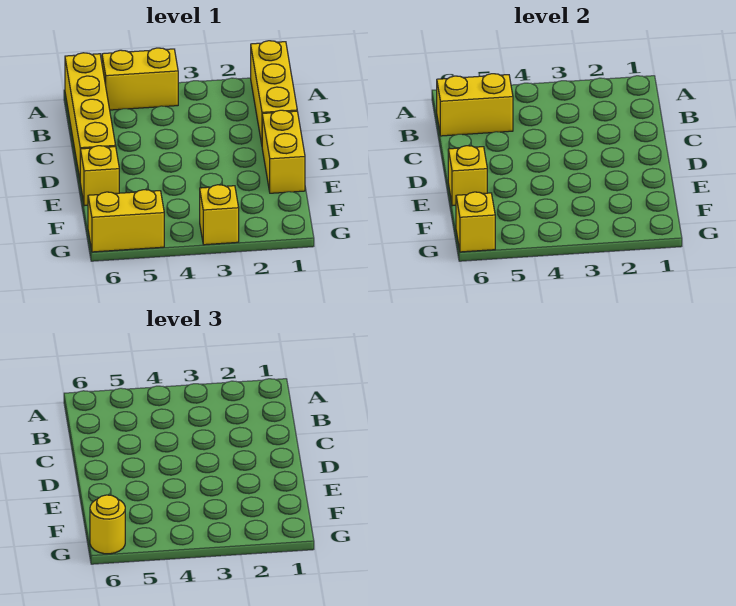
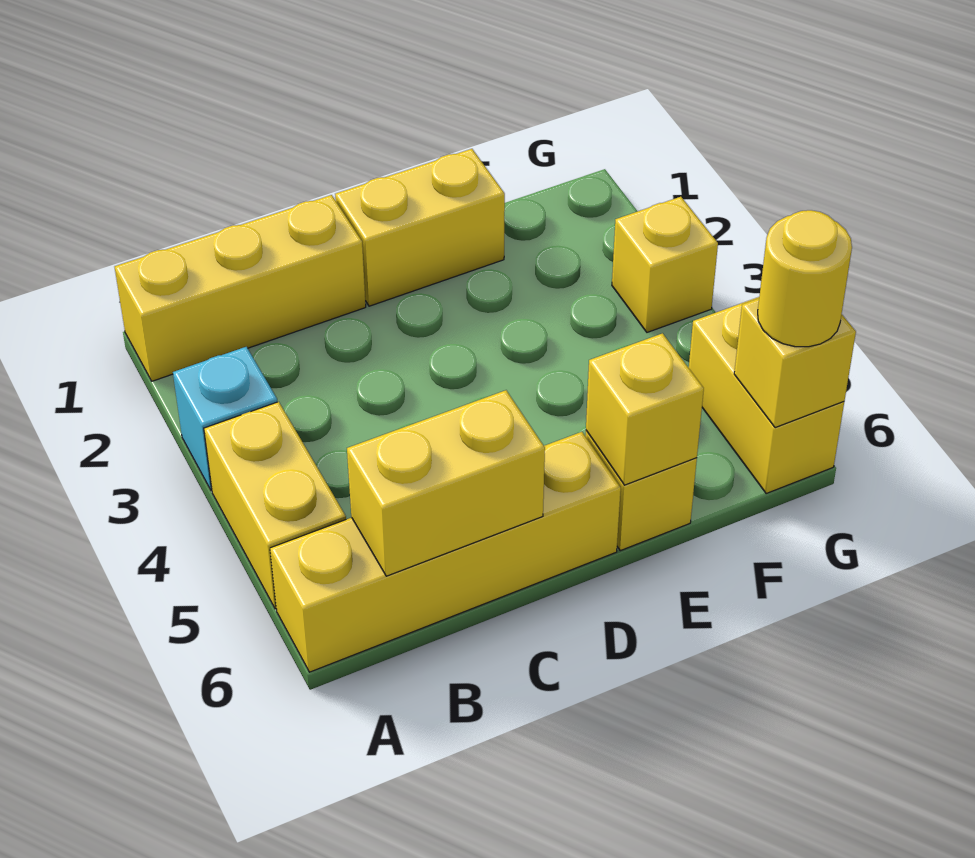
none -> cyan brick A3 level 1
yellow brick B5:B6 level 2 -> yellow brick B6:C6 level 2

